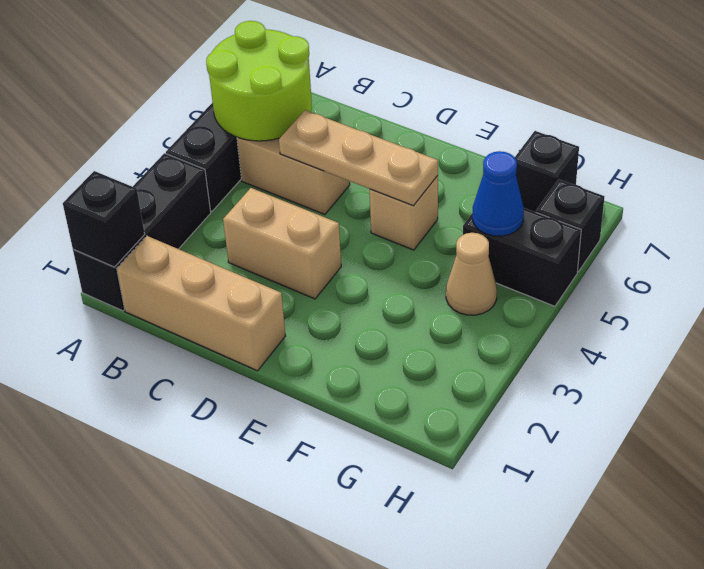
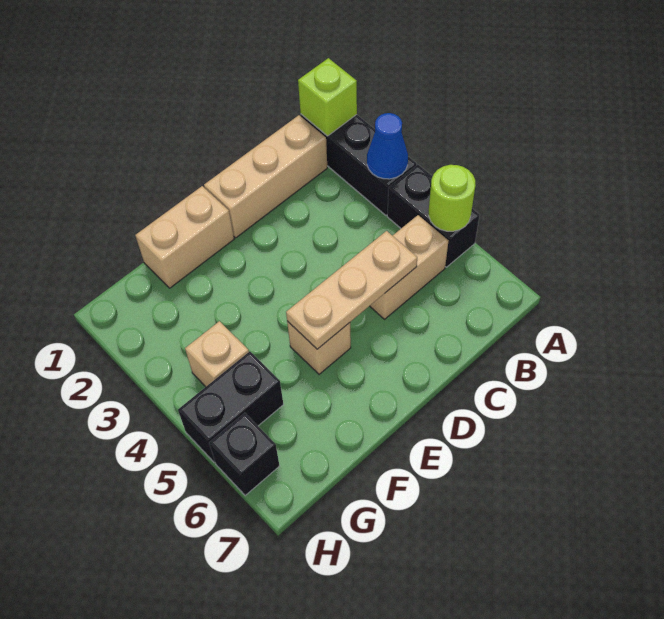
black brick A1 level 2 -> lime brick A1 level 2
lime round brick A5:B6 level 2 -> lime round brick A5 level 2
tan brick C3:D3 level 1 -> tan brick E1:F1 level 1
tan cone G4 level 1 -> tan brick G4 level 1
blue cone G5 level 2 -> blue cone A3 level 2
black brick G7 level 1 -> none

